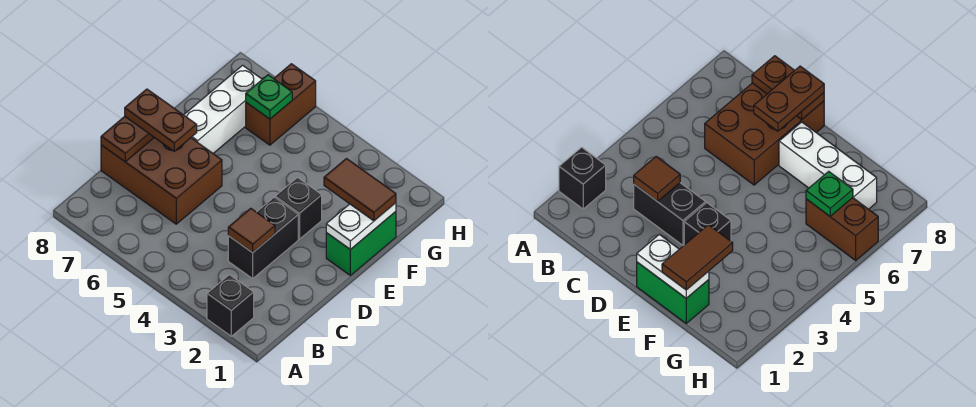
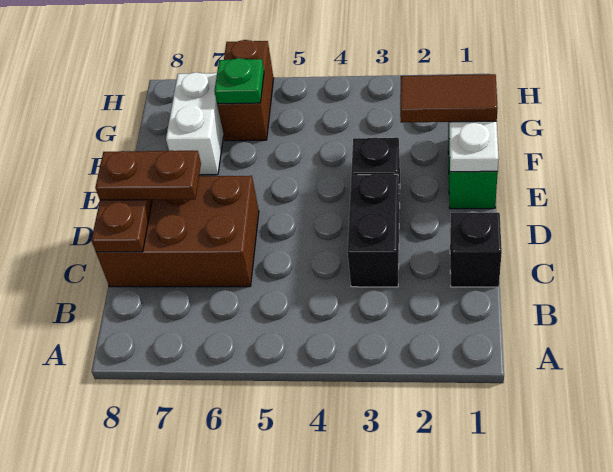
black brick A2 level 1 -> black brick C1 level 1
brown tile C3 level 2 -> none
white brick E7:G7 level 1 -> white brick F7:G7 level 1

